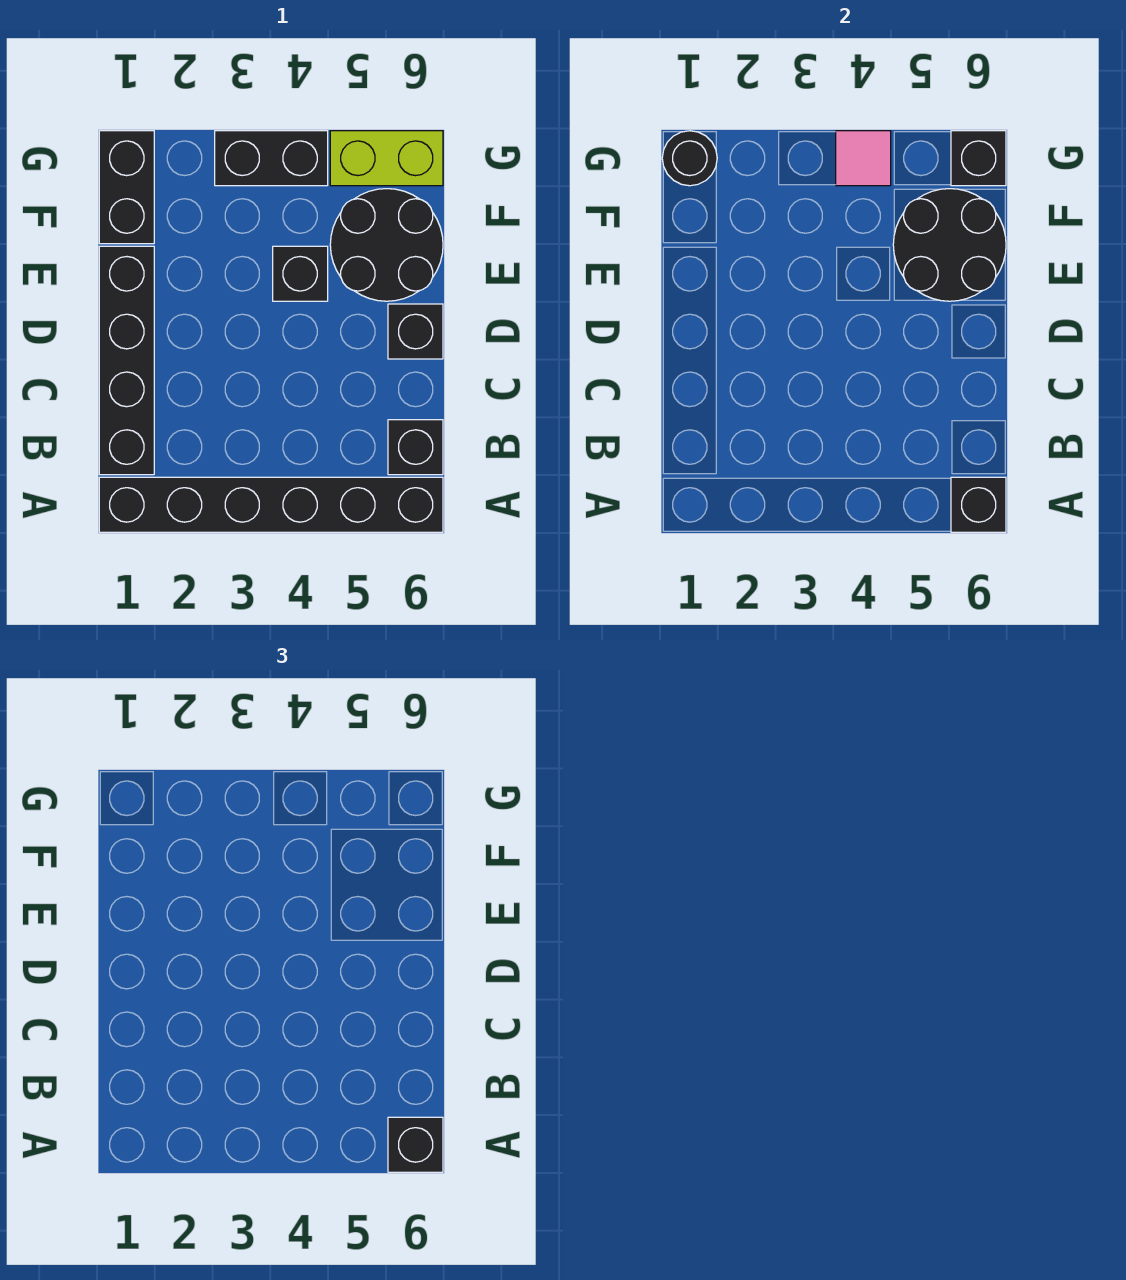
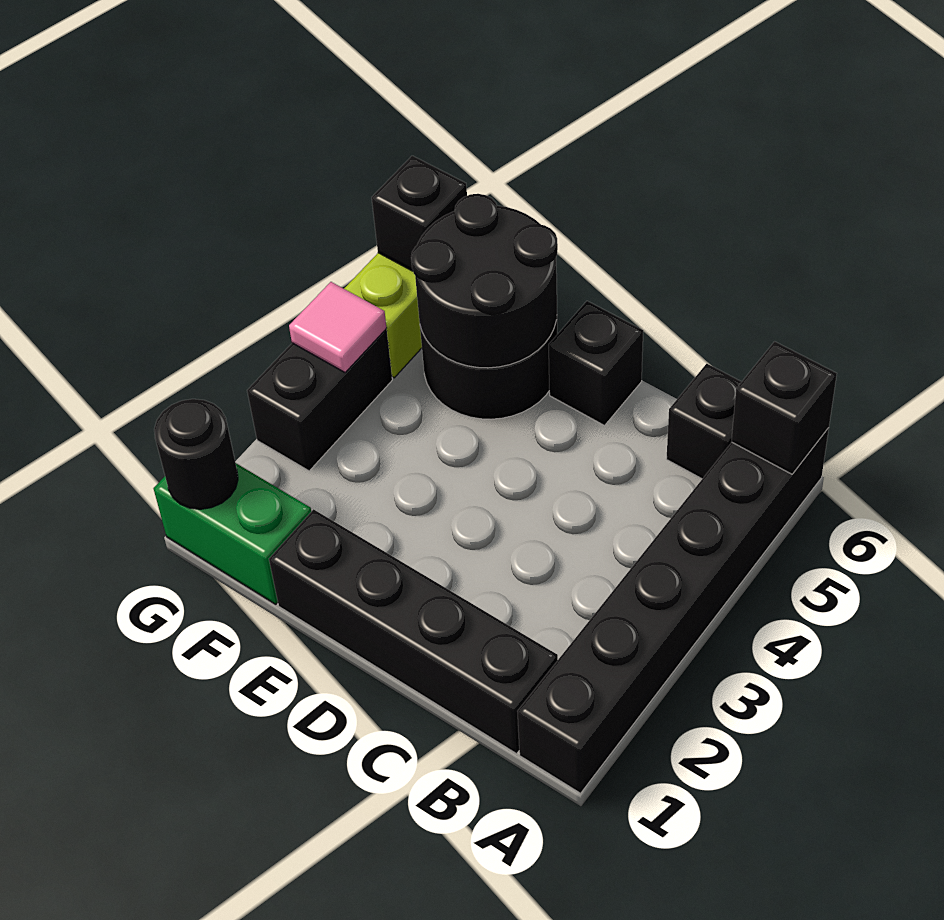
black brick A6 level 3 -> none
black brick E4 level 1 -> none
black brick F1:G1 level 1 -> green brick F1:G1 level 1

